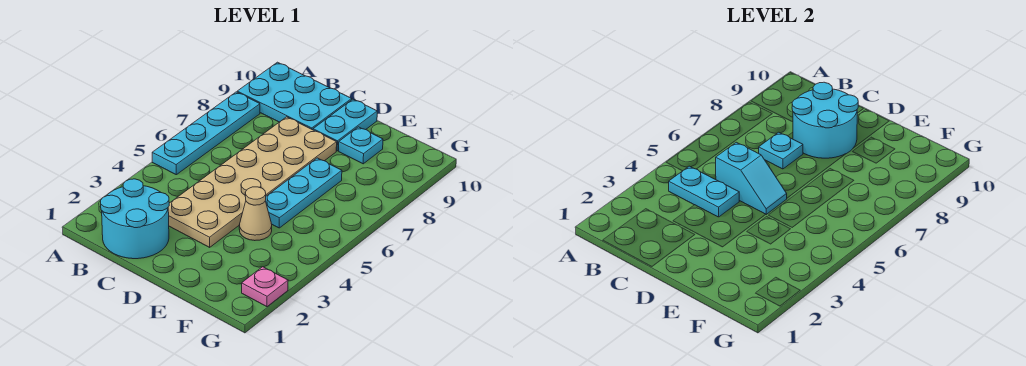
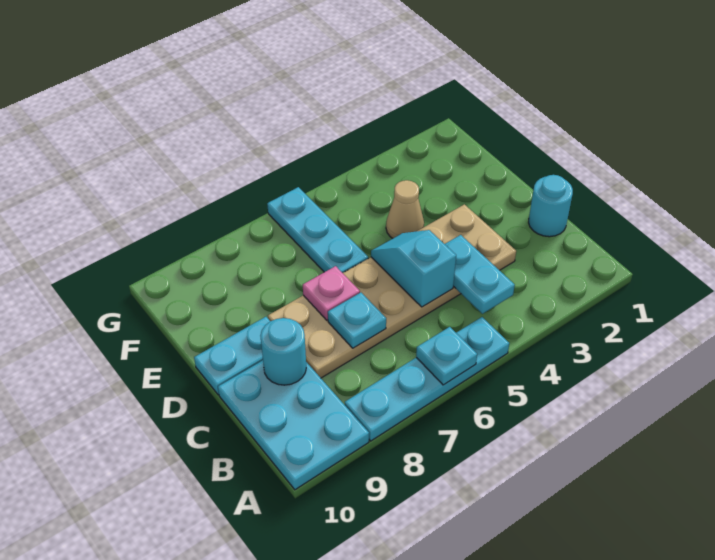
cyan round brick B1:C2 level 1 -> cyan round brick C1 level 1
cyan round brick C8:D9 level 2 -> cyan round brick C9 level 2
cyan plate E5:E7 level 1 -> cyan plate E6:G6 level 1
cyan plate E9 level 1 -> cyan plate A6 level 2
pink plate G2 level 1 -> pink plate D7 level 2

